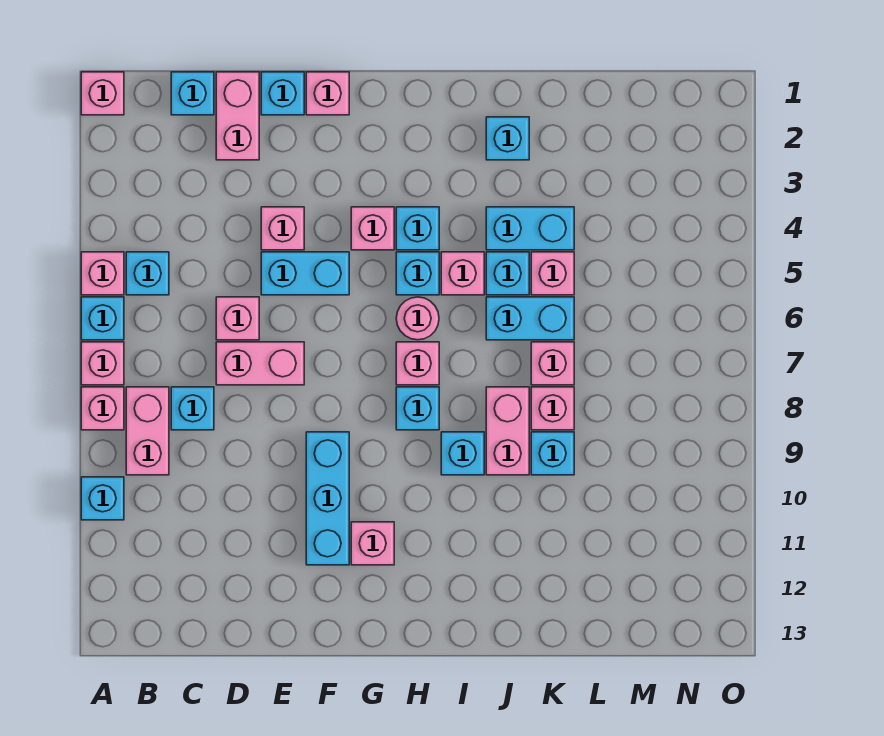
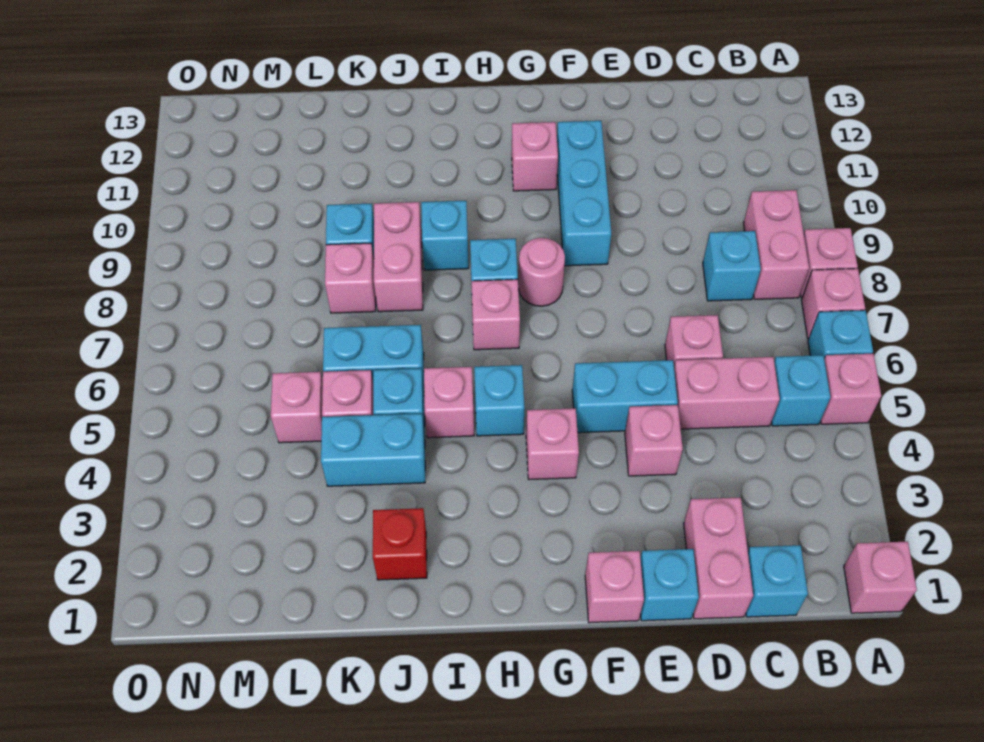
cyan brick A10 level 1 -> none
pink brick D7:E7 level 1 -> pink brick C5:D5 level 1
cyan brick H4 level 1 -> none
pink round brick H6 level 1 -> pink round brick G8 level 1
cyan brick J2 level 1 -> red brick J2 level 1
pink brick K7 level 1 -> pink brick L5 level 1

